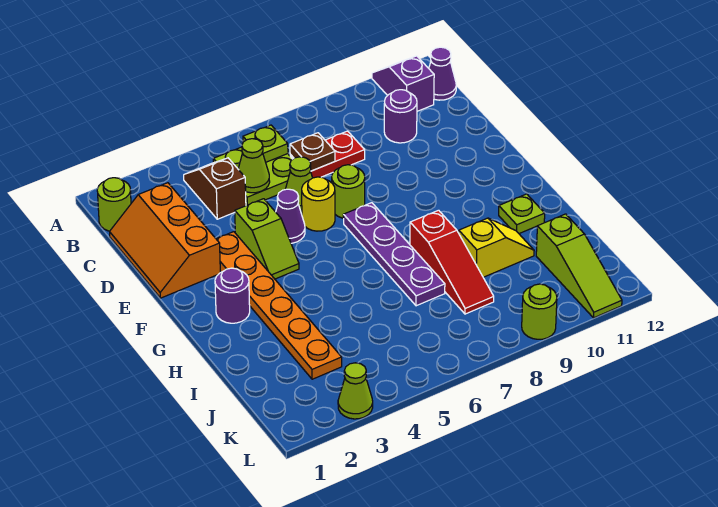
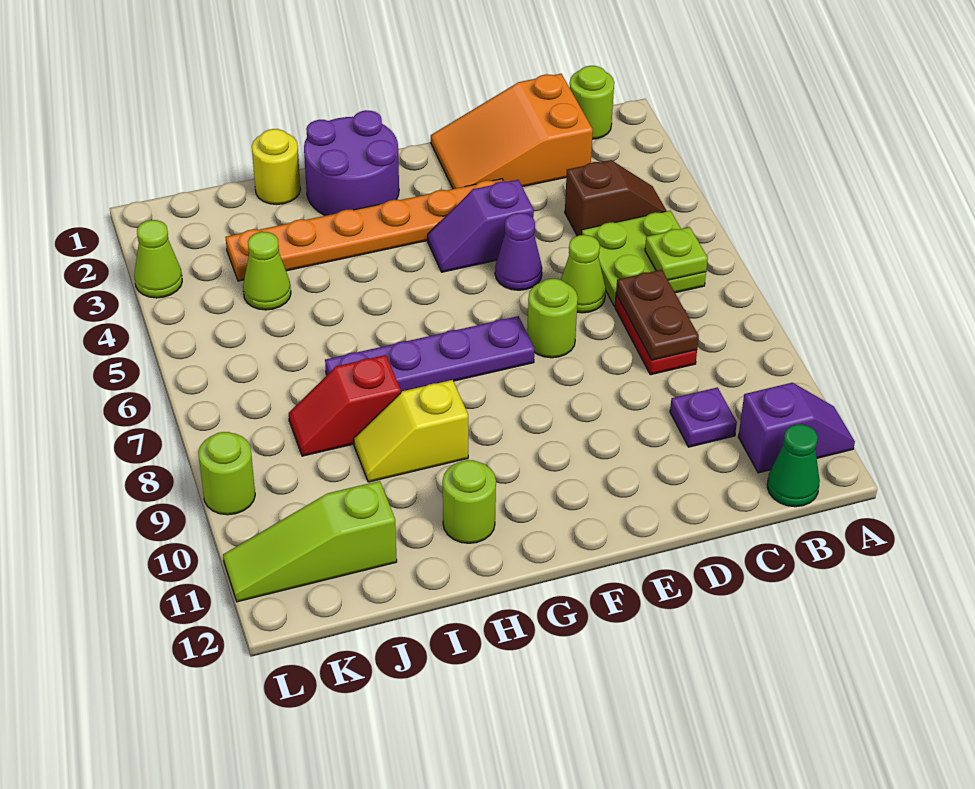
purple cone B12 level 1 -> green cone B12 level 1
orange slope C1:E2 level 1 top 2 -> orange slope C1:E2 level 1 top C
lime cone C5 level 2 -> lime cone J4 level 1
brown plate C7 level 2 -> brown plate C7:C8 level 2
purple round brick C10 level 1 -> purple plate C10 level 1
lime slope E4:F4 level 1 top E -> purple slope E4:F4 level 1 top E
yellow round brick E6 level 1 -> yellow round brick I1 level 1
purple round brick G2 level 1 -> purple round brick G1:H2 level 1
red slope H8:J8 level 1 top H -> red slope I8:J8 level 1 top I
lime plate H11 level 1 -> lime round brick H11 level 1
yellow slope I9:I10 level 1 top 9 -> yellow slope H9:I9 level 1 top H

